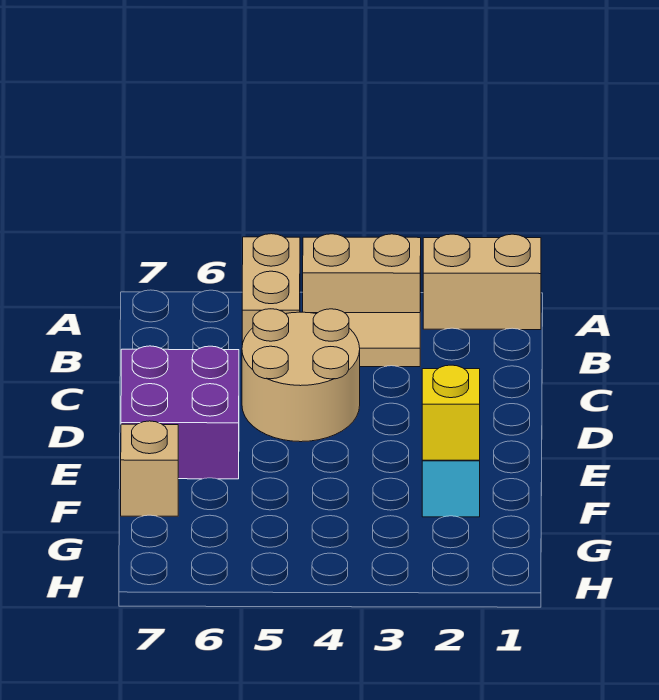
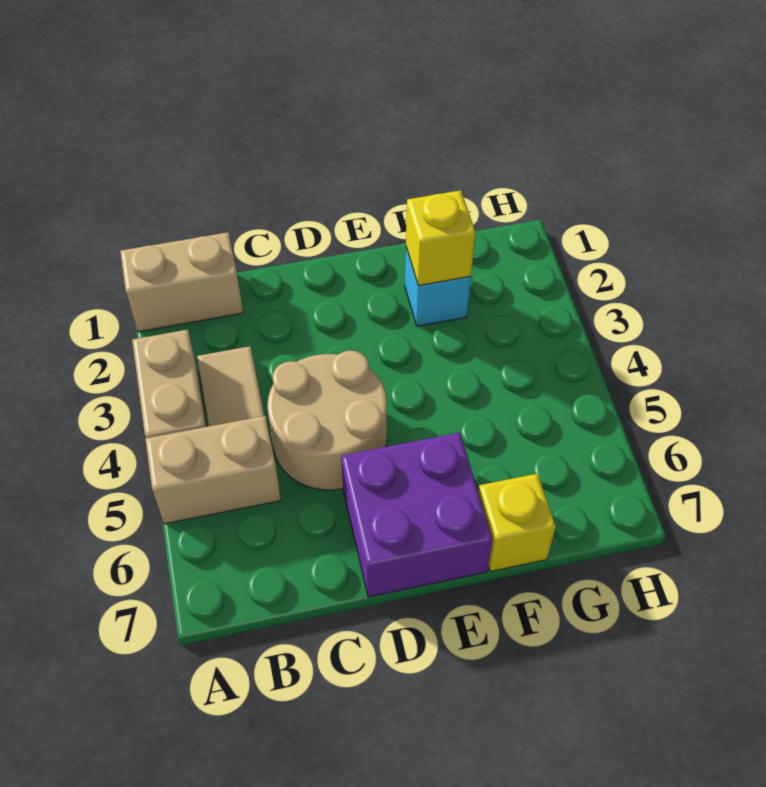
tan brick A1:A2 level 1 -> tan brick A1:B1 level 1
tan brick F7 level 1 -> yellow brick F7 level 1

